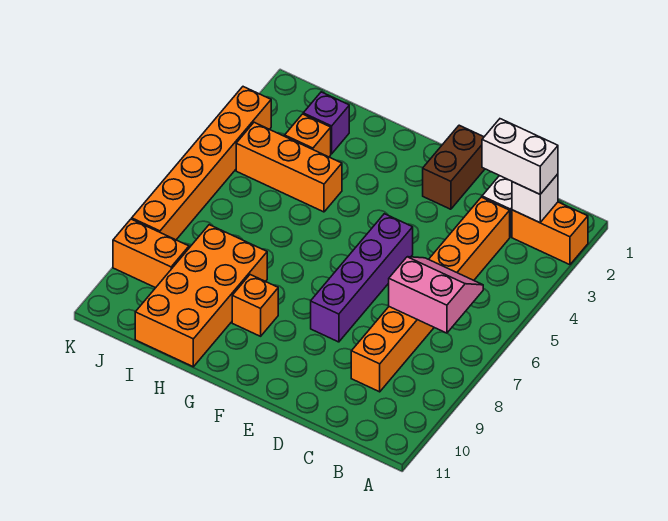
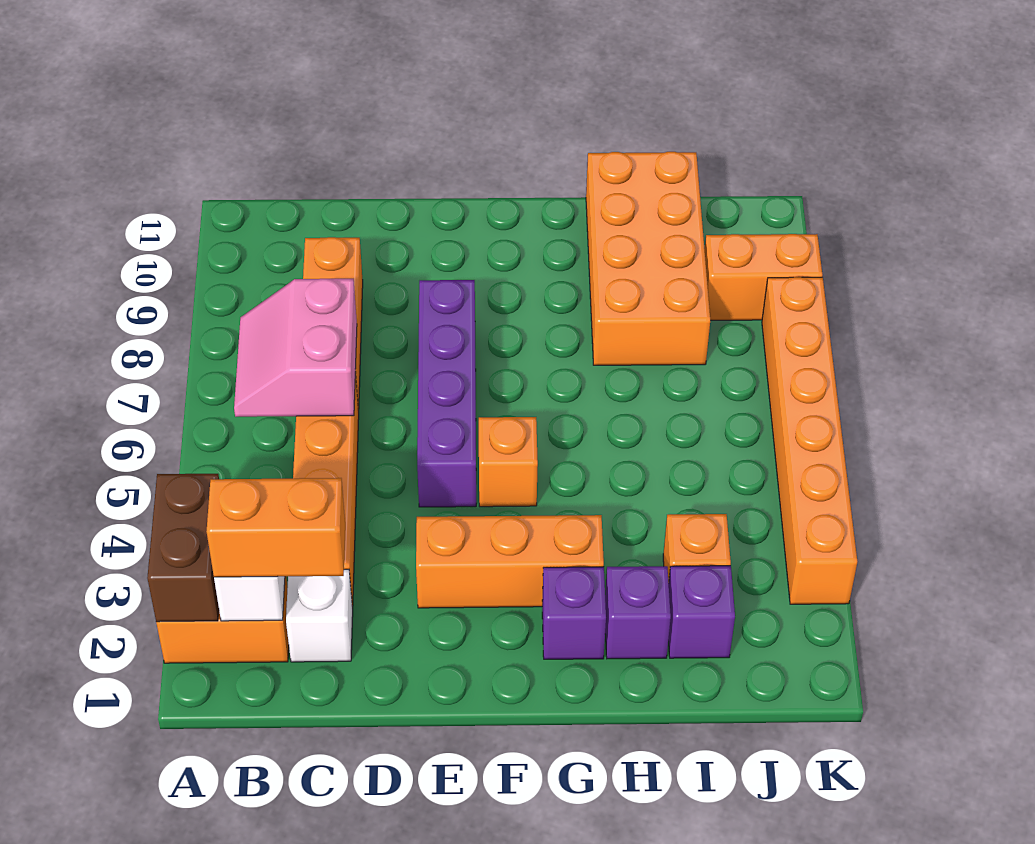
white brick B2:C2 level 3 -> orange brick B2:C2 level 3
pink slope B6:C7 level 2 top 7 -> pink slope B6:C7 level 2 top C
brown brick E1:E2 level 1 -> brown brick A2:A3 level 2
none -> purple brick G2 level 1
orange brick G9 level 1 -> orange brick F5 level 1
none -> purple brick H2 level 1
orange brick H4:J4 level 1 -> orange brick E3:G3 level 1

